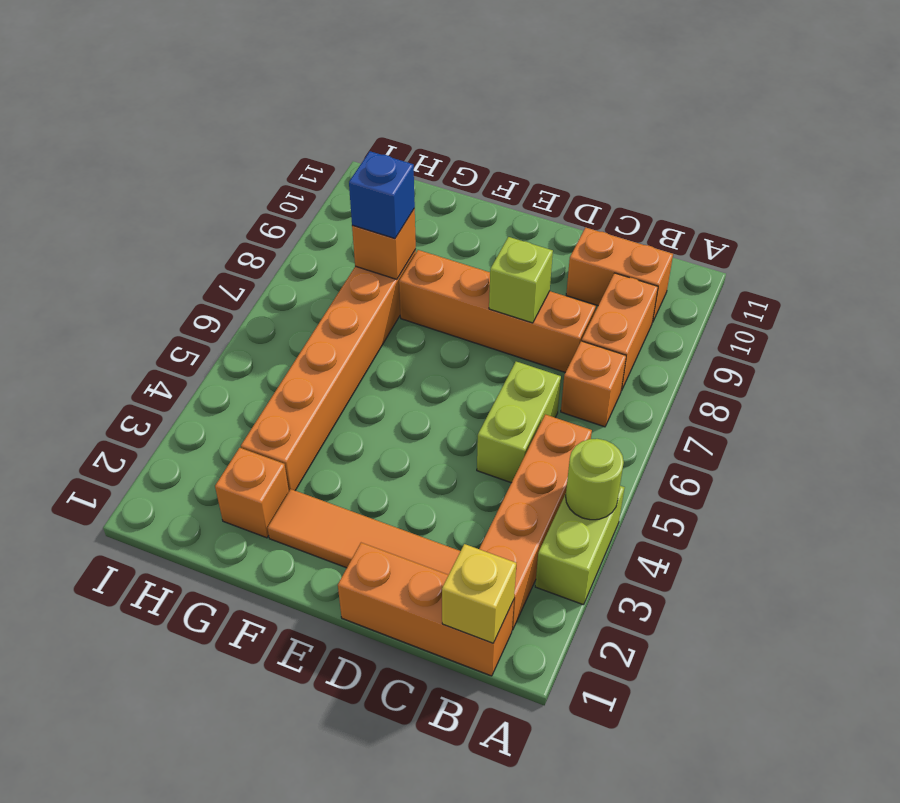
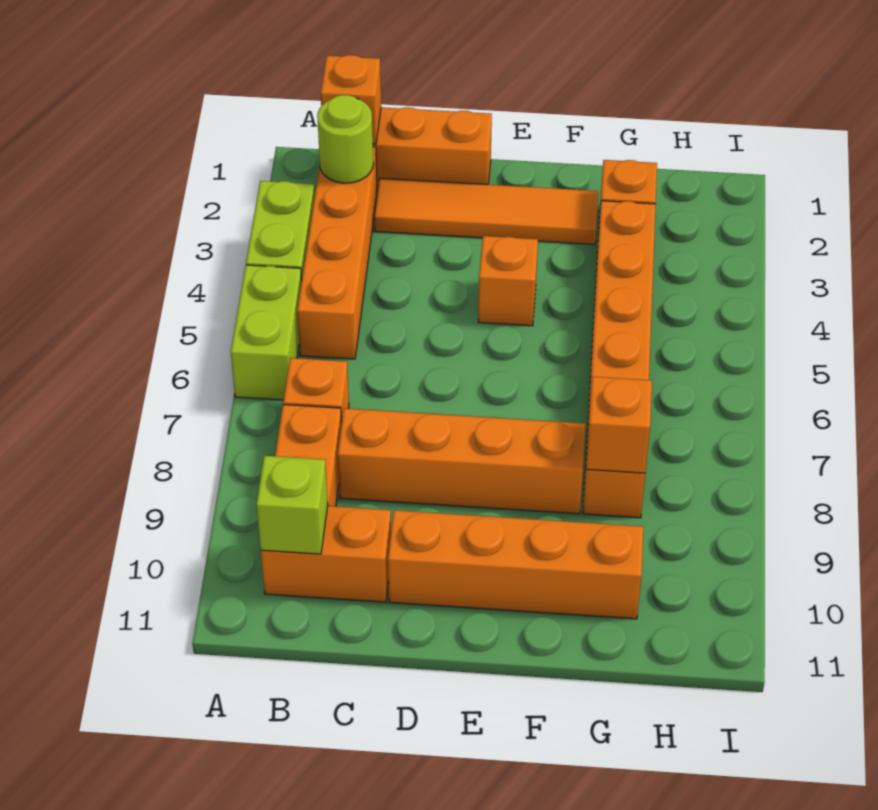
lime round brick A4 level 2 -> lime round brick B2 level 2
yellow brick B1 level 2 -> orange brick B1 level 2
lime brick C5:C6 level 1 -> lime brick A5:A6 level 1
lime brick D8 level 2 -> lime brick B10 level 2
none -> orange brick D10:G10 level 1
none -> orange brick E4 level 1
blue brick G8 level 3 -> none

